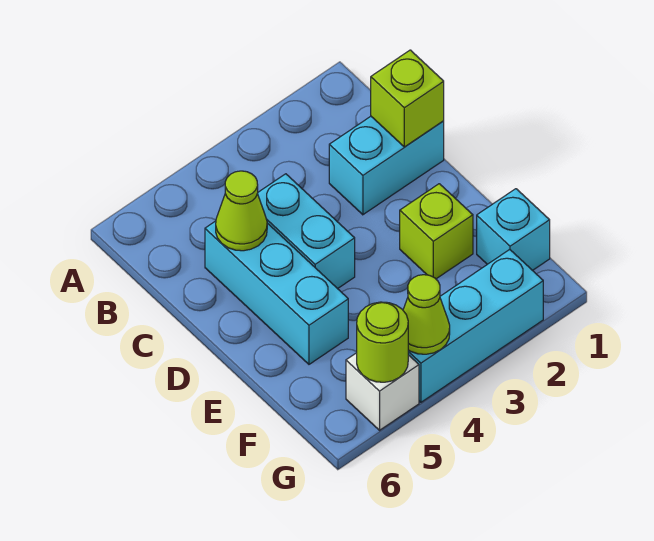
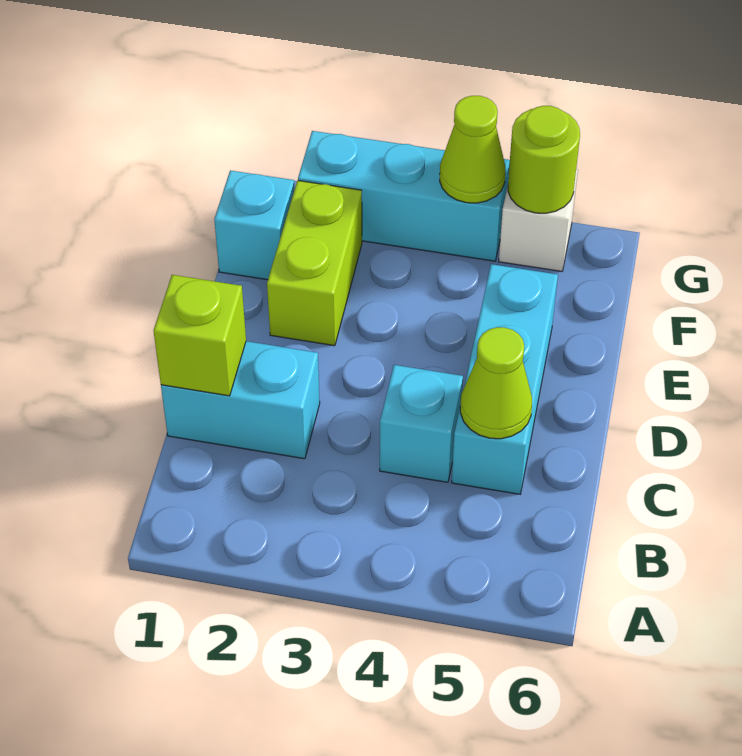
cyan brick C4:D4 level 1 -> cyan brick C4 level 1
lime brick E2 level 1 -> lime brick E2:F2 level 1

